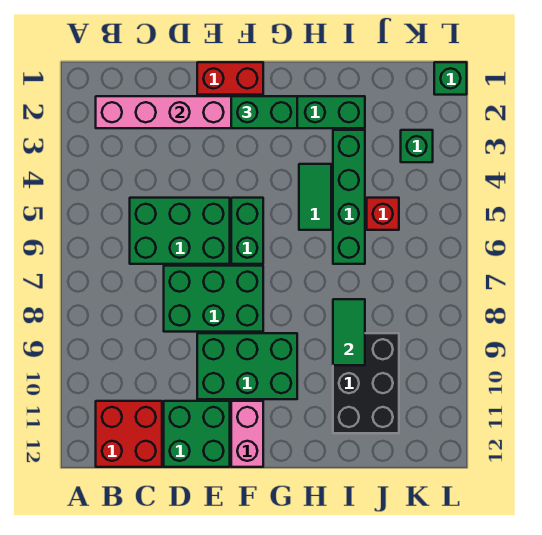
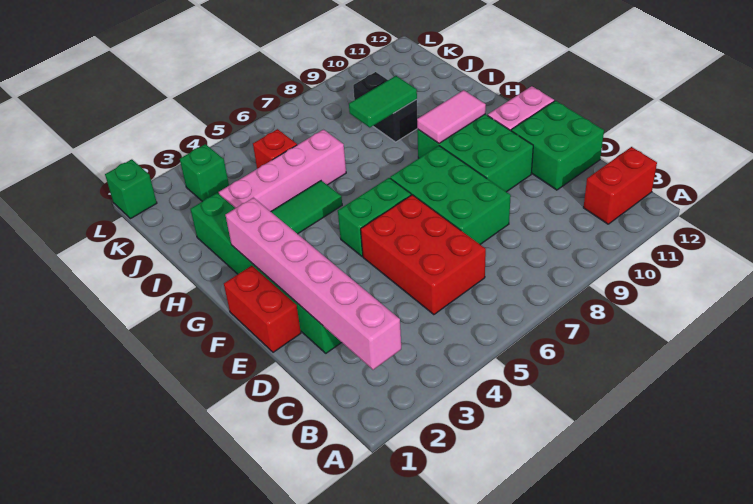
red brick B11:C12 level 1 -> red brick B11:B12 level 1
green brick C5:E6 level 1 -> red brick C5:E6 level 1
green brick F2:G2 level 3 -> none
none -> pink tile G9:G10 level 2
green brick I3:I6 level 1 -> pink brick I3:I6 level 1
black brick I9:J11 level 1 -> black brick I9:J9 level 1

